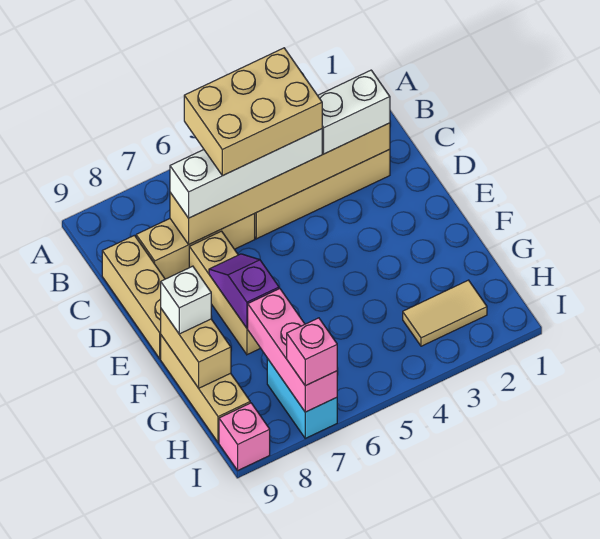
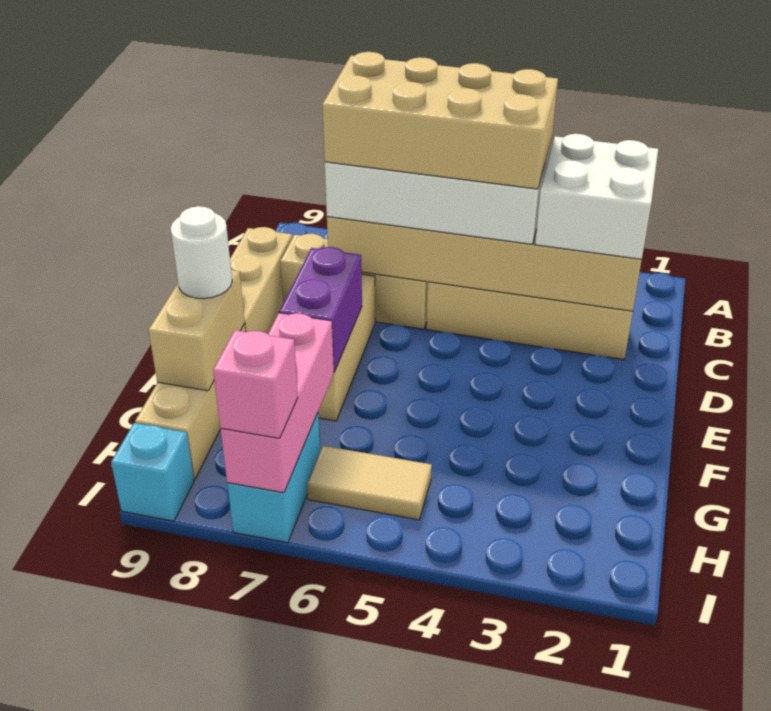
tan brick B4:C6 level 4 -> tan brick B4:C7 level 4
white brick C2:C3 level 3 -> white brick B2:C3 level 3
purple slope E7:F7 level 2 top F -> purple brick E7:F7 level 2
white brick F9 level 3 -> white round brick F9 level 3
tan tile H2:H3 level 1 -> tan tile H5:H6 level 1
pink brick I9 level 1 -> cyan brick I9 level 1

